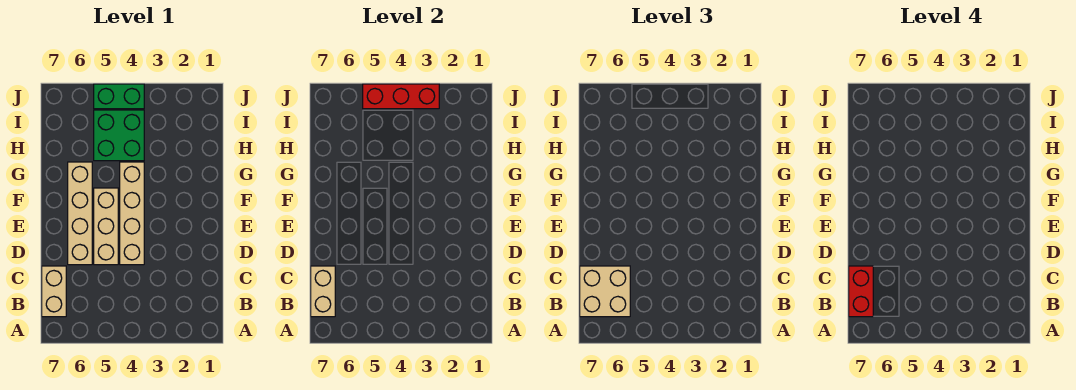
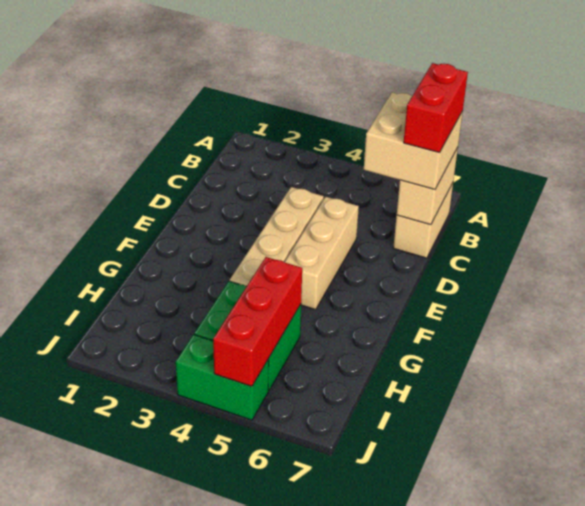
tan brick D6:G6 level 1 -> none
red brick J3:J5 level 2 -> red brick H5:J5 level 2

